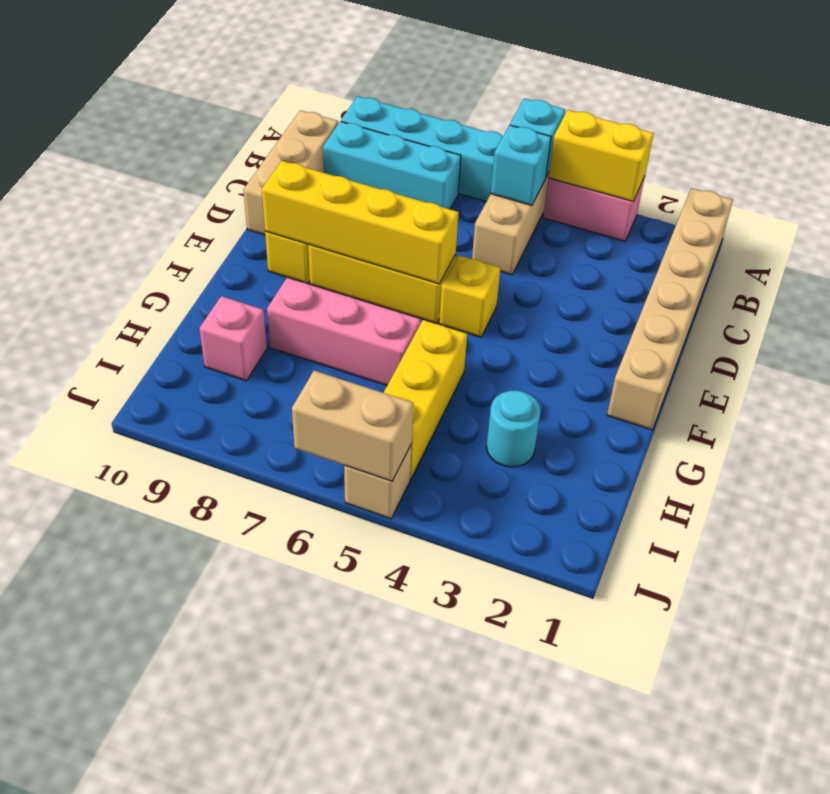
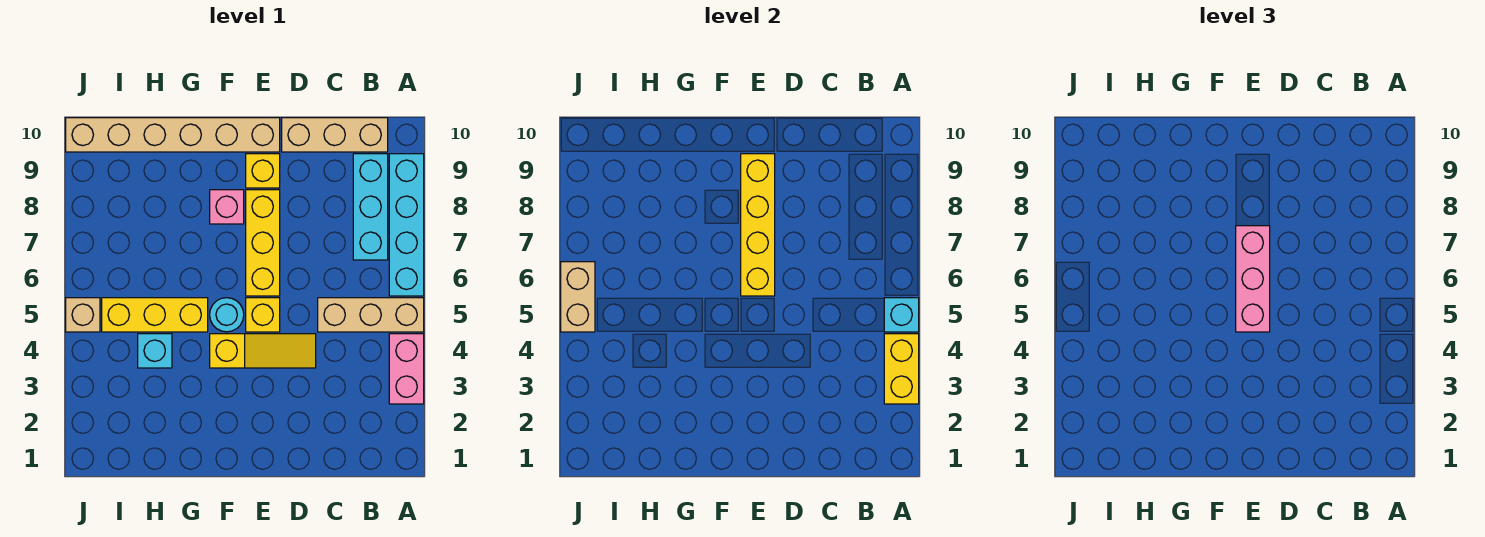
tan brick A1:F1 level 1 -> tan brick E10:J10 level 1
cyan brick B5 level 2 -> cyan brick H4 level 1
none -> yellow slope D4:F4 level 1 top F
pink brick G6:G8 level 1 -> pink brick E5:E7 level 3
cyan round brick H3 level 1 -> cyan round brick F5 level 1
pink brick H9 level 1 -> pink brick F8 level 1

